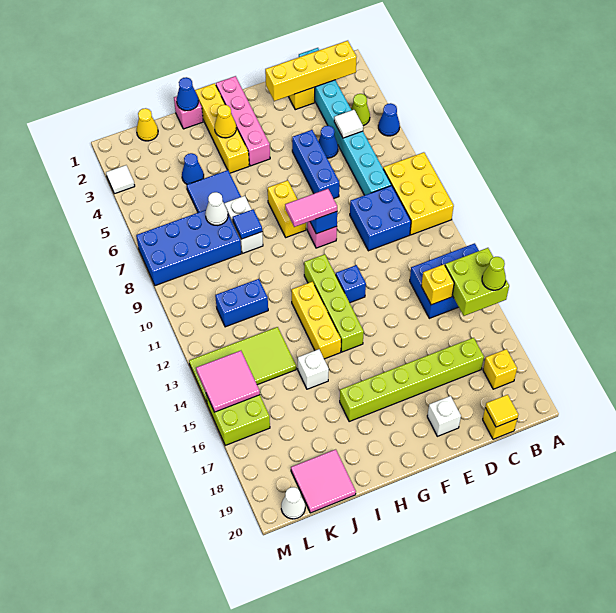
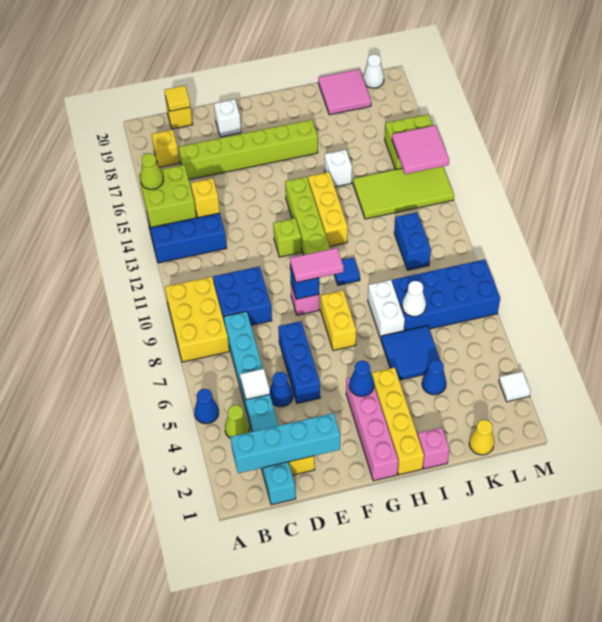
yellow brick B2:E2 level 2 -> cyan brick B2:E2 level 2
blue brick F12 level 1 -> lime brick F12 level 1
yellow cone H3 level 2 -> none
blue cone I1 level 2 -> blue cone G4 level 2
blue tile I8 level 2 -> blue tile H10 level 1
blue brick J11:K11 level 1 -> blue brick K10:K11 level 1

